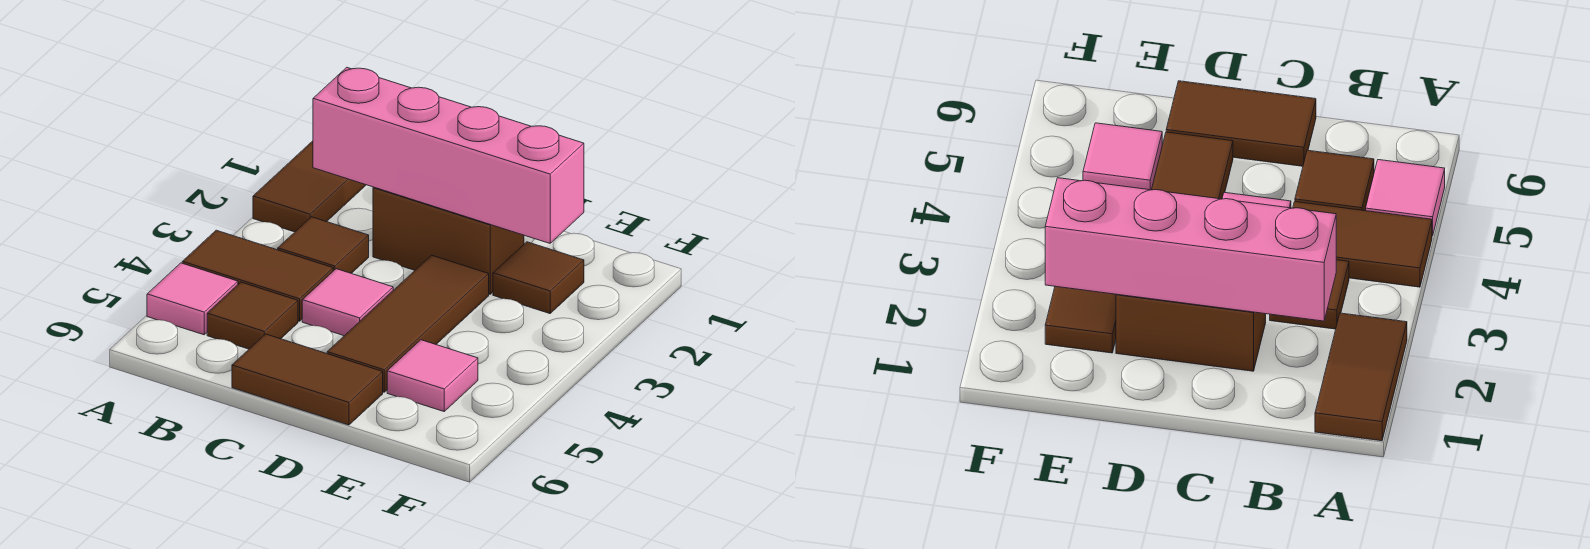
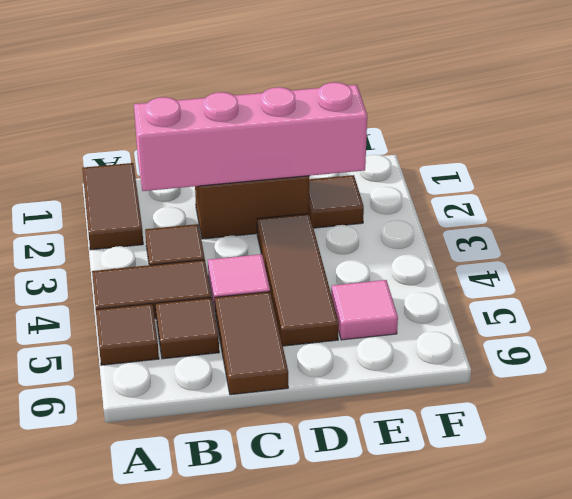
pink tile A5 level 1 -> brown tile A5 level 1
brown tile C6:D6 level 1 -> brown tile C5:C6 level 1

